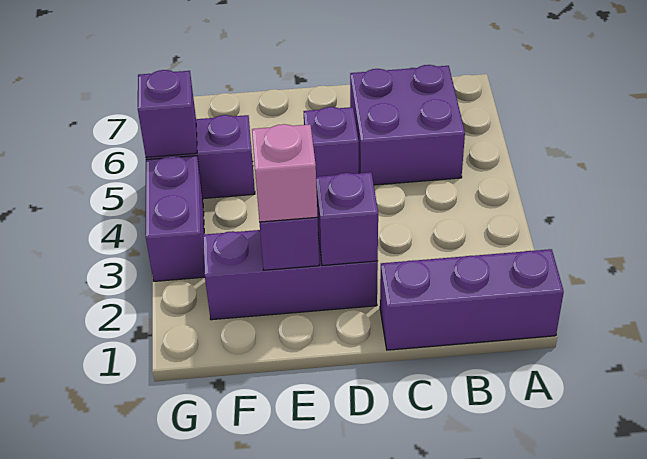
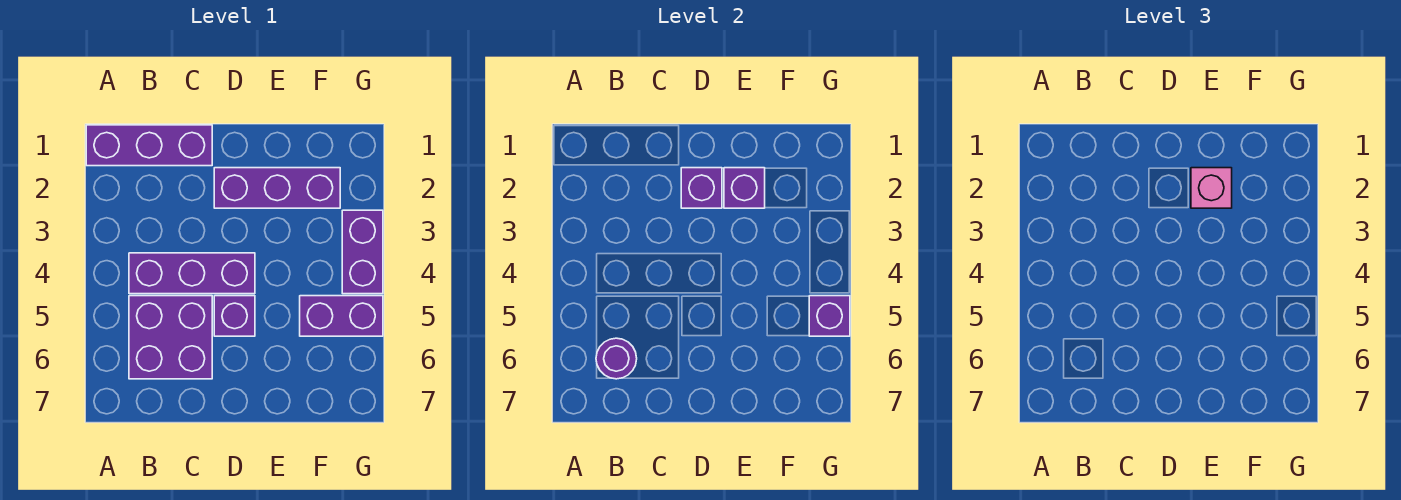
none -> purple brick B4:D4 level 1
none -> purple round brick B6 level 2

